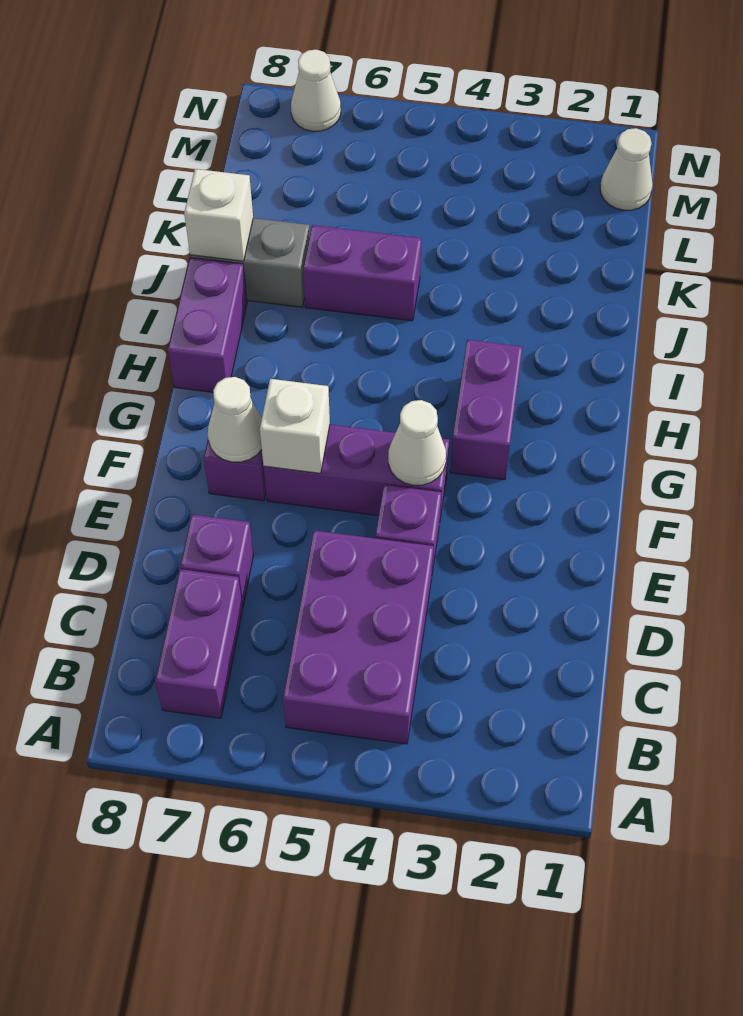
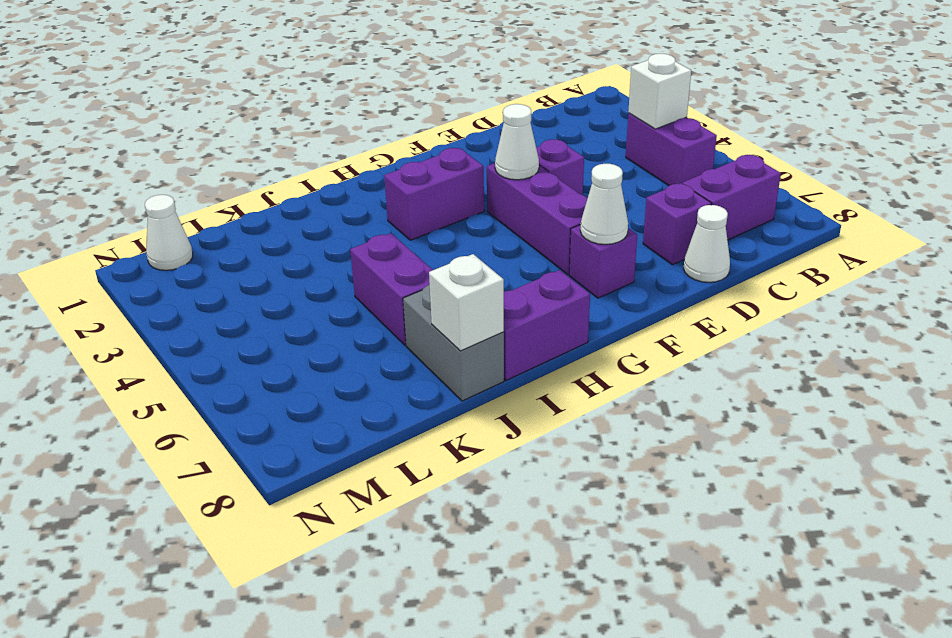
purple brick B4:D5 level 1 -> purple brick B4:B5 level 1
white brick F6 level 2 -> white brick B4 level 2
white cone N7 level 1 -> white cone D8 level 1

